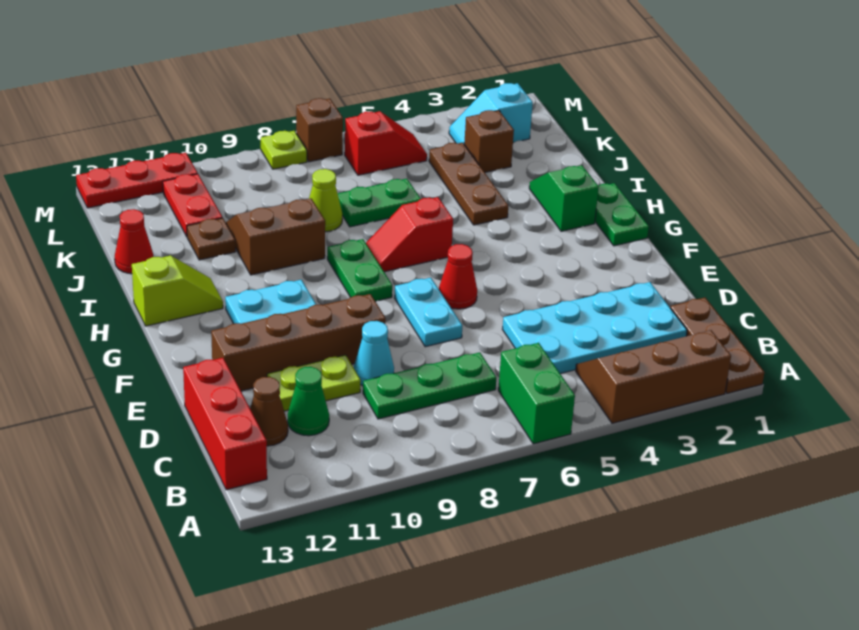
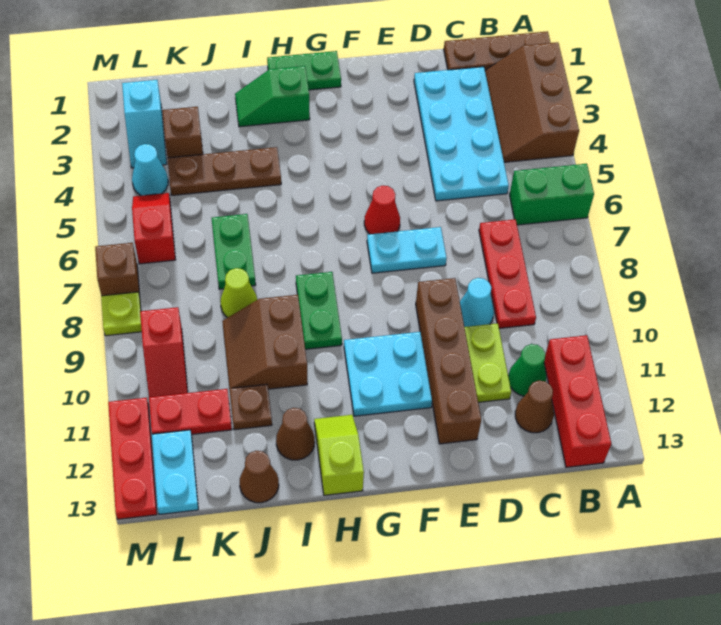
red brick B13:D13 level 1 -> red brick B11:B13 level 1
green plate C7:C9 level 1 -> red plate C7:C9 level 1
green plate G8:H8 level 1 -> green plate H8:H9 level 1
red slope H6:H7 level 1 top 6 -> red slope L9:L10 level 1 top 9
none -> brown cone I12 level 1
red cone J13 level 1 -> brown cone J13 level 1
none -> cyan cone L4 level 1
none -> cyan plate L12:L13 level 1

